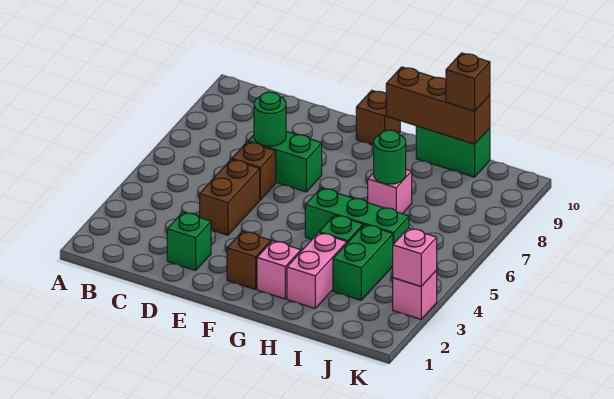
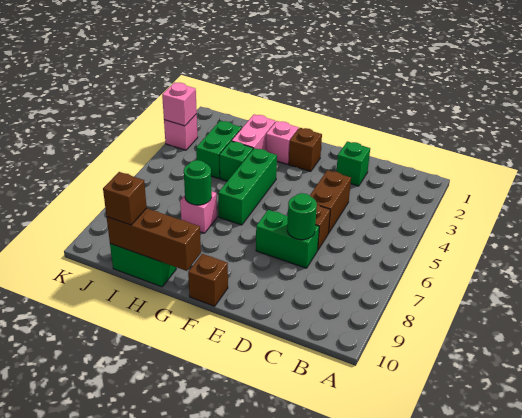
green brick G5:I5 level 1 -> green brick G4:G6 level 1

